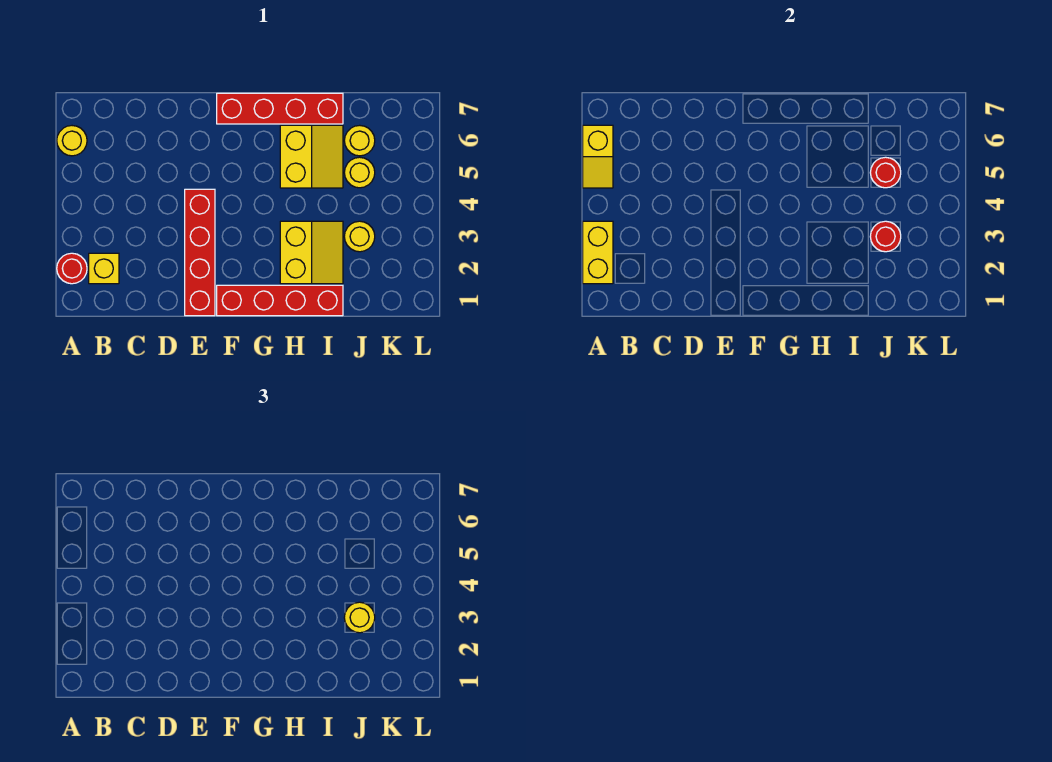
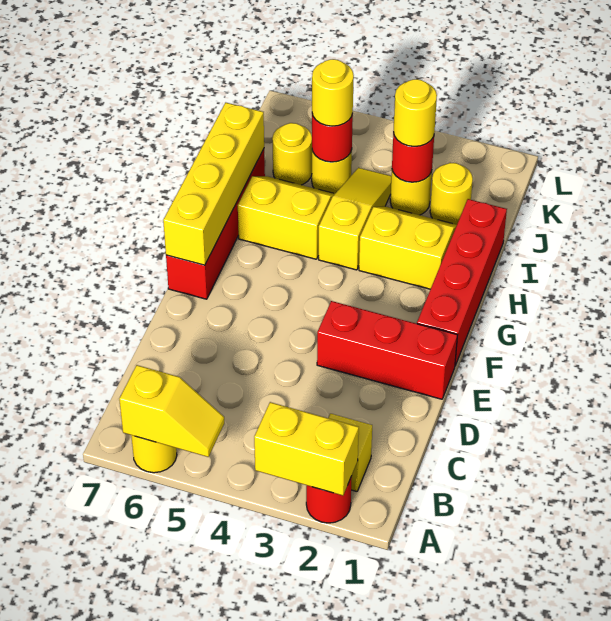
red brick E1:E4 level 1 -> red brick E1:E3 level 1
none -> yellow brick F7:I7 level 2
none -> yellow slope H4:J4 level 1 top H
none -> yellow round brick J2 level 1
none -> yellow round brick J5 level 3

